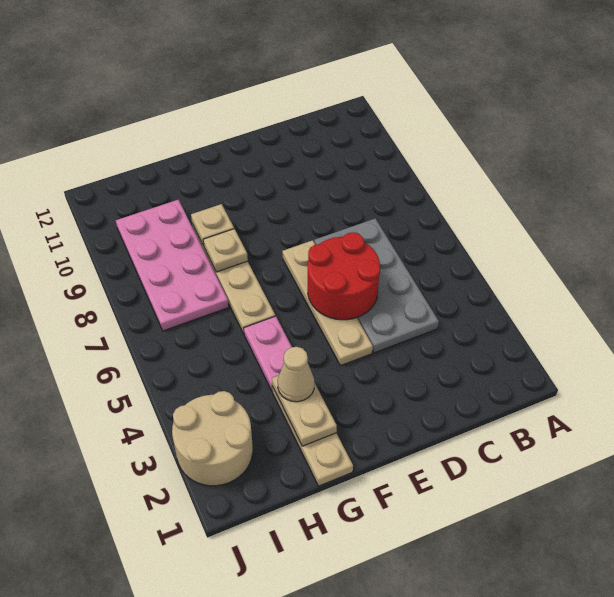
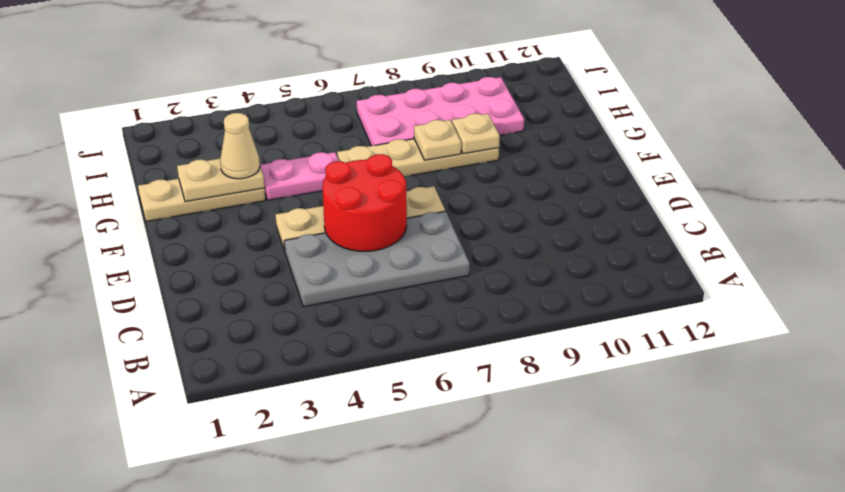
tan round brick I2:J3 level 1 -> none

